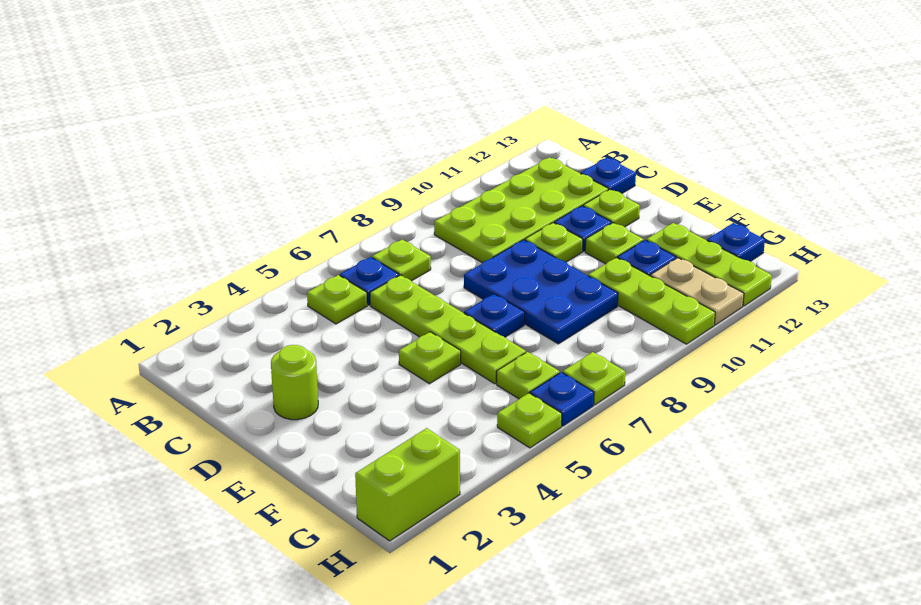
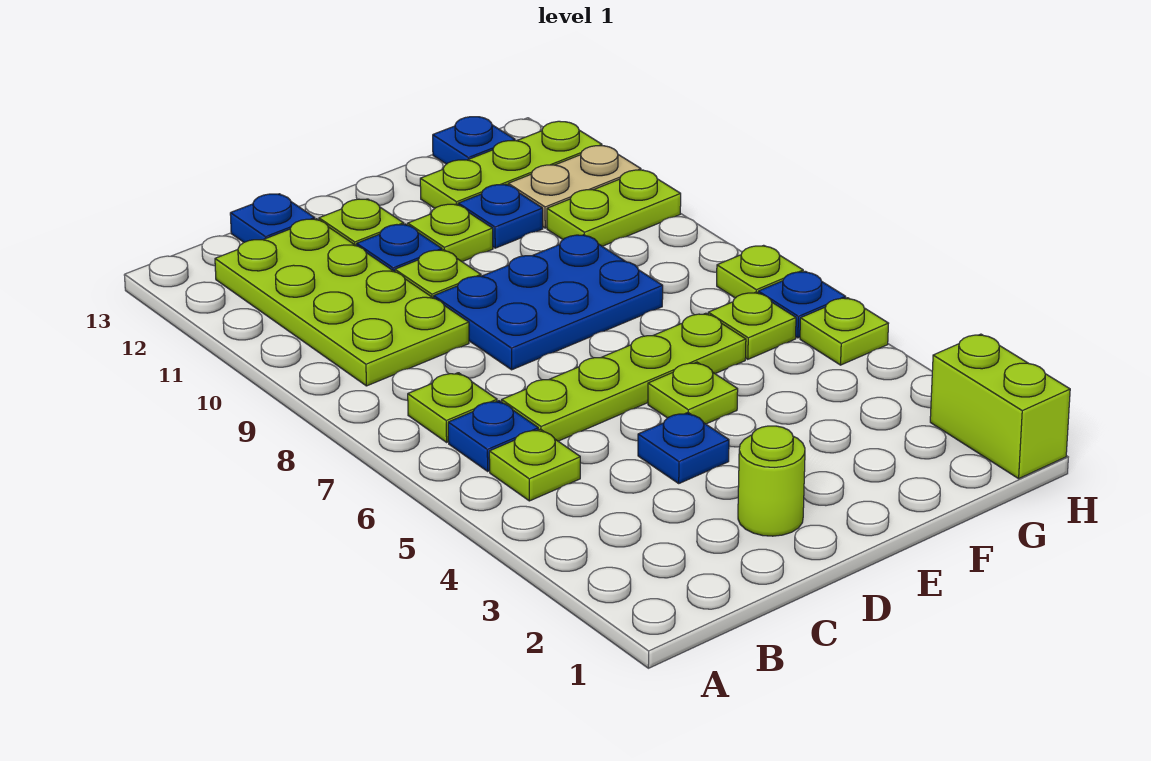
blue plate E7 level 1 -> blue plate D4 level 1
lime plate F10:H10 level 1 -> lime plate G10:H10 level 1

